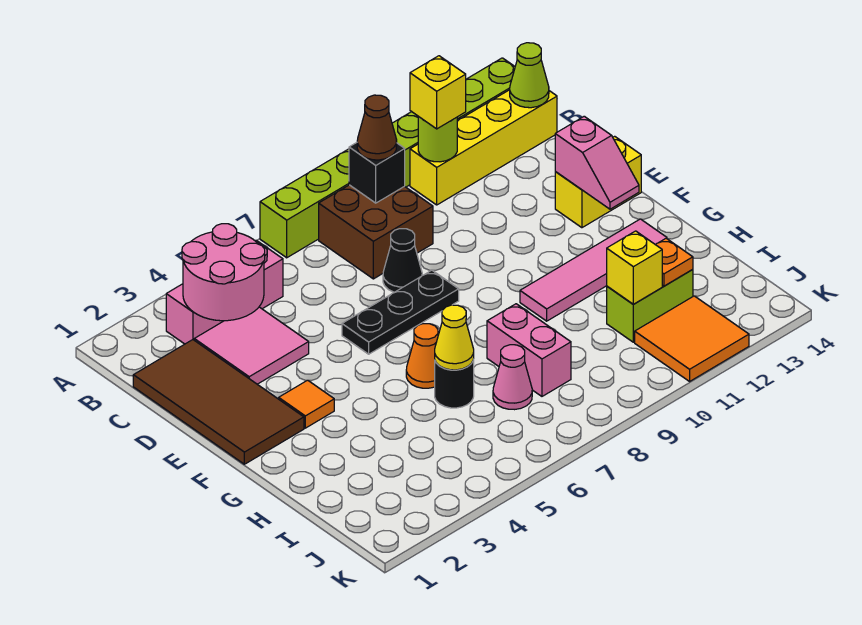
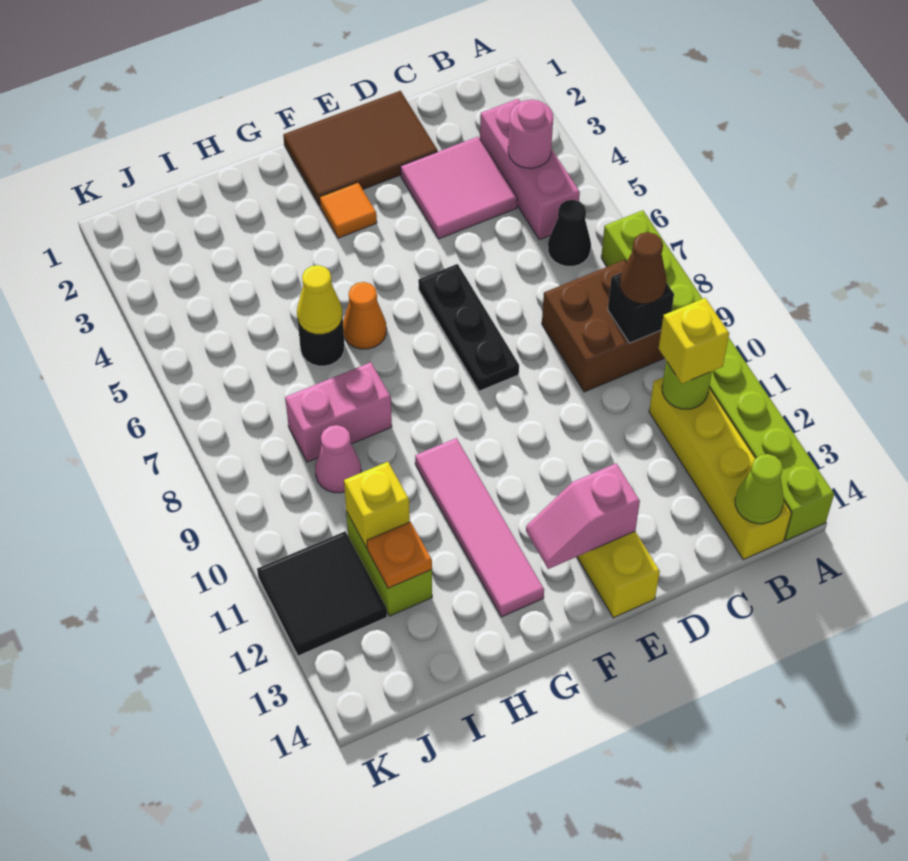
pink round brick B3:C4 level 2 -> pink round brick B4 level 2
brown tile C1:F2 level 1 -> brown tile D1:F2 level 1
black cone D8 level 1 -> black cone B6 level 1
pink cone I7 level 1 -> pink cone I9 level 1
orange tile J11:K12 level 1 -> black tile J11:K12 level 1

